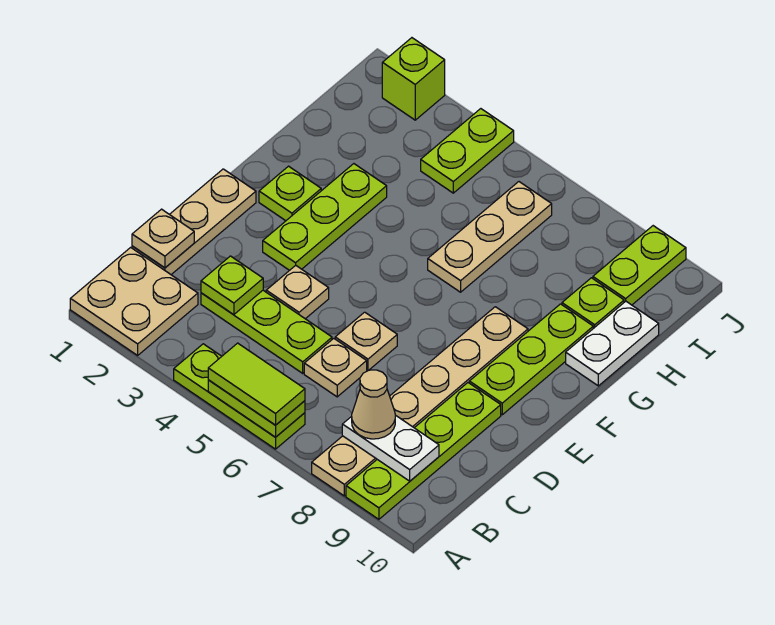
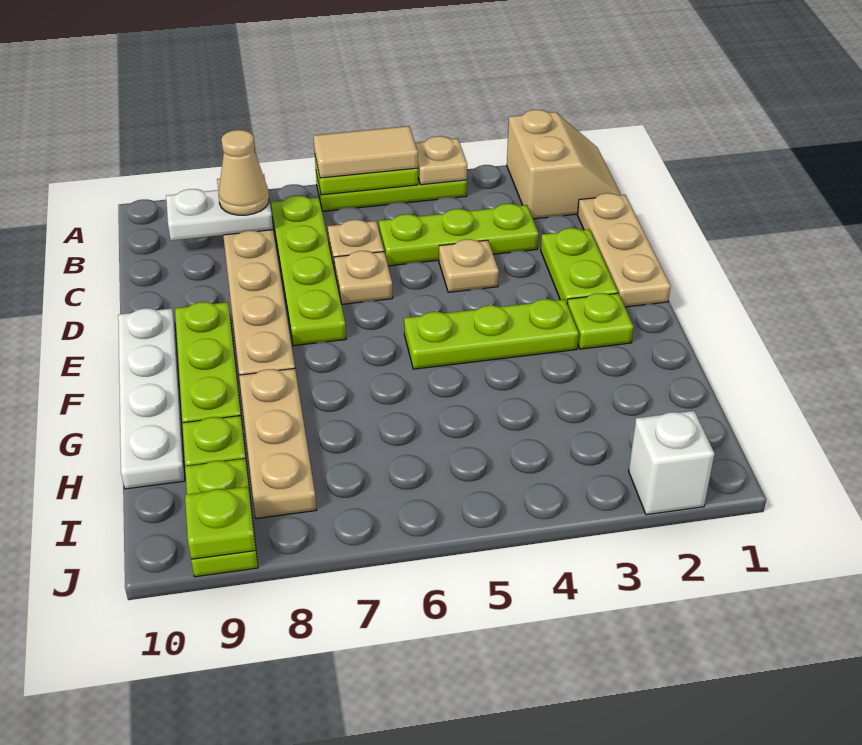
tan plate A1:B2 level 1 -> tan slope A1:B2 level 1 top 2
lime tile A5:A6 level 3 -> tan tile A5:A6 level 3
lime plate A9:D9 level 1 -> lime plate B7:E7 level 1
tan plate C1 level 2 -> tan plate A4 level 2
lime plate C3 level 2 -> lime plate J9 level 2
lime plate E3:G3 level 1 -> lime plate F3:F5 level 1
tan plate G6:I6 level 1 -> tan plate G8:I8 level 1
white plate G10:H10 level 1 -> white plate E10:H10 level 1
lime plate I4:J4 level 1 -> lime plate D2:E2 level 1
lime brick J2 level 1 -> white brick J2 level 1

